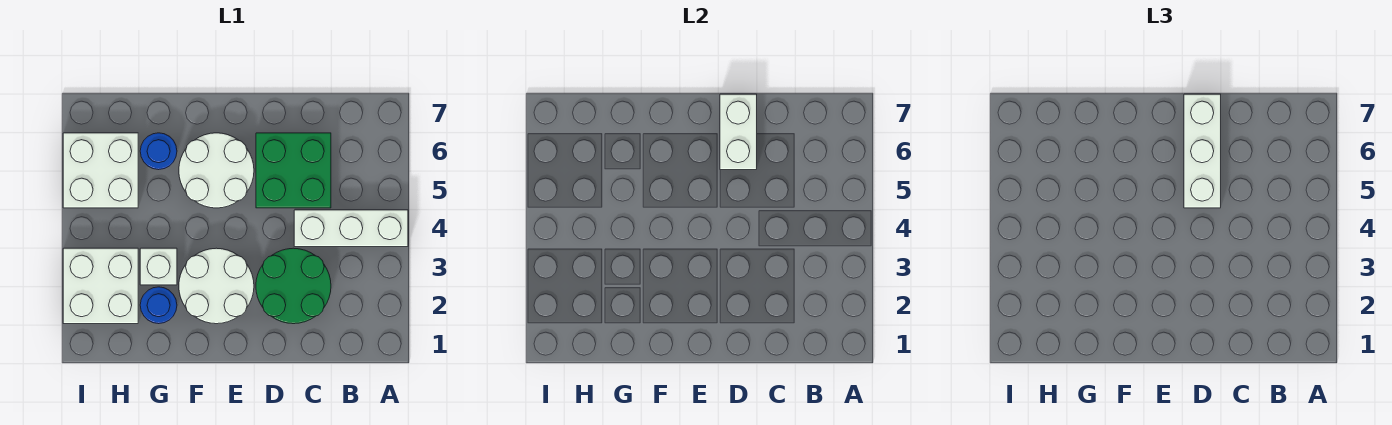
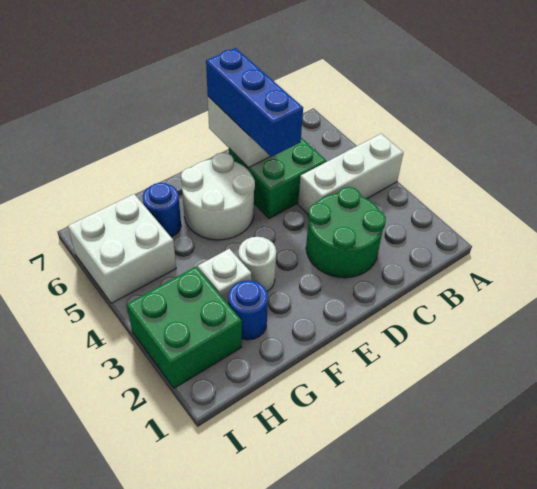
white brick D5:D7 level 3 -> blue brick D5:D7 level 3
white round brick E2:F3 level 1 -> white round brick F3 level 1
white brick H2:I3 level 1 -> green brick H2:I3 level 1

